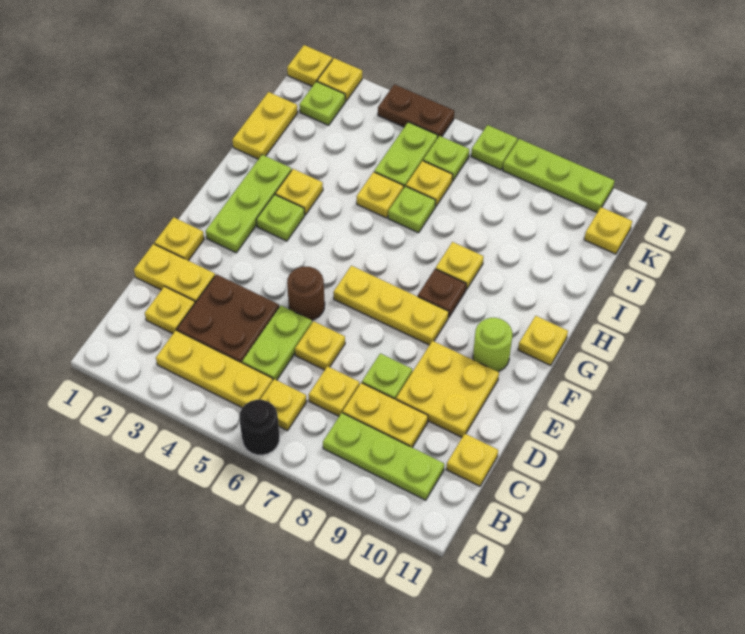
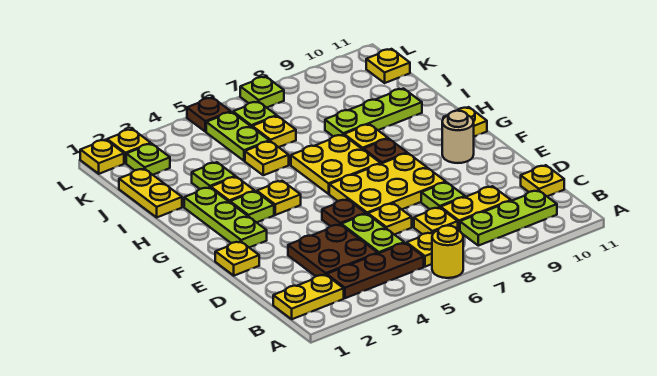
black round brick A6 level 1 -> yellow round brick A6 level 1
yellow plate B3:B5 level 1 -> brown plate B3:B5 level 1
yellow plate C2 level 1 -> yellow plate G4 level 1
yellow plate D1:D2 level 1 -> yellow plate B1:B2 level 1
yellow plate D9:E10 level 1 -> yellow plate G6:H7 level 1
brown round brick E5 level 1 -> brown plate E5 level 1
yellow plate F6:F8 level 1 -> yellow plate E6:F8 level 1
lime round brick F10 level 1 -> tan round brick F10 level 1
lime plate I6 level 1 -> lime plate I3 level 1
brown plate L4:L5 level 1 -> brown plate L5 level 1
lime plate L8:L10 level 1 -> lime plate I8:I10 level 1

